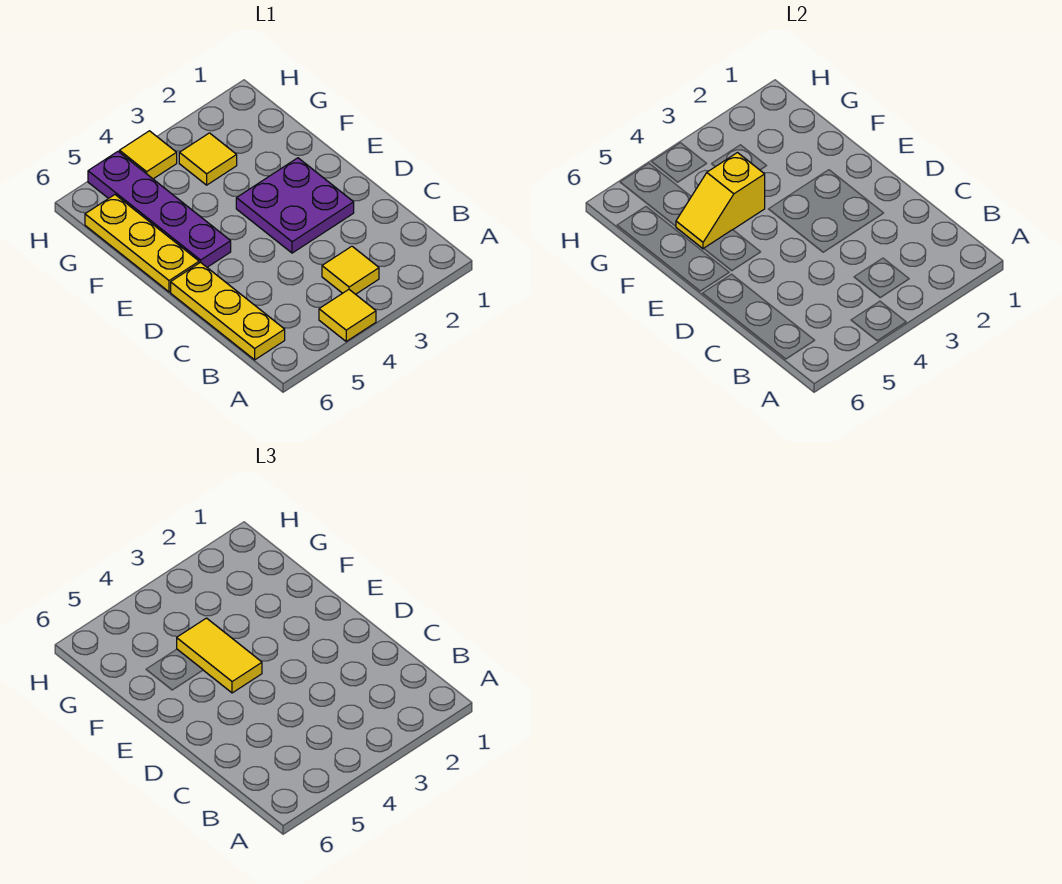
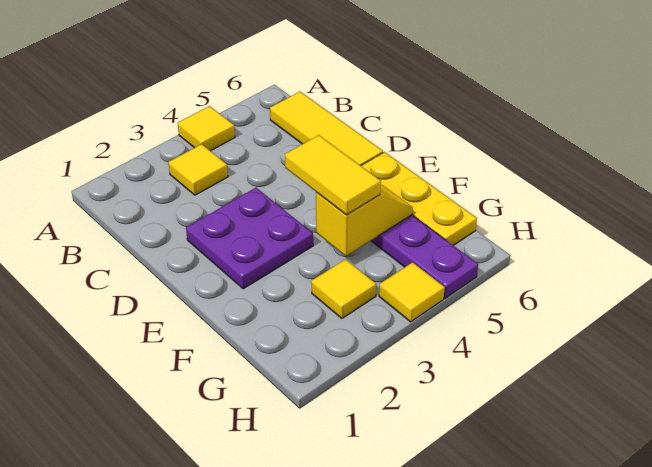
yellow plate B6:D6 level 1 -> yellow tile B6:D6 level 1

